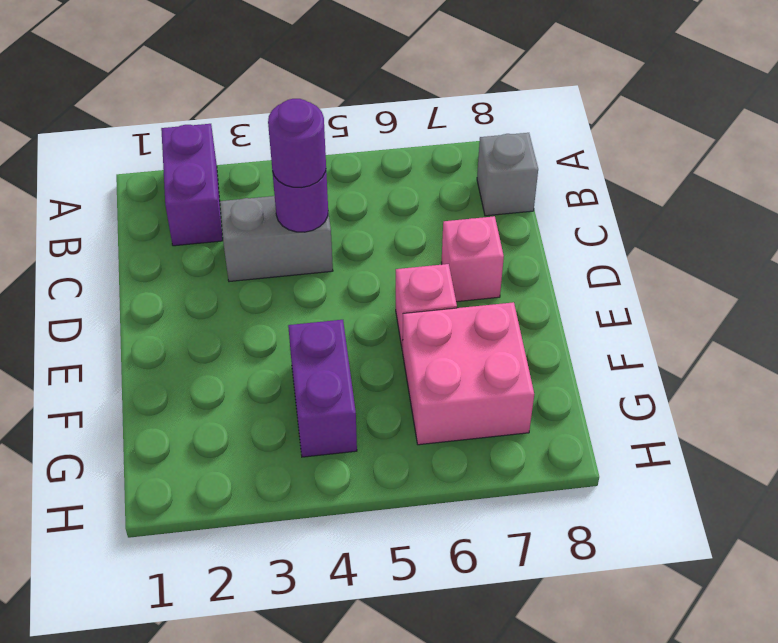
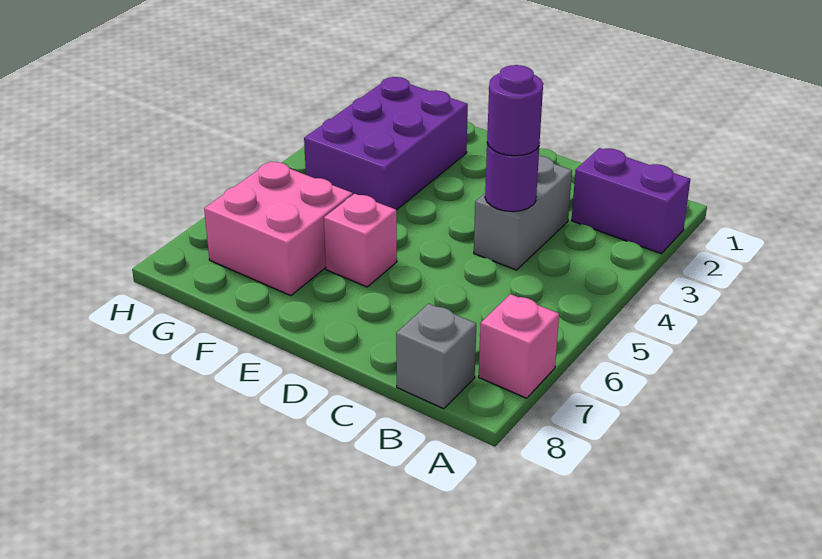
pink brick D7 level 1 -> pink brick A7 level 1
purple brick F4:G4 level 1 -> purple brick F2:G4 level 1

